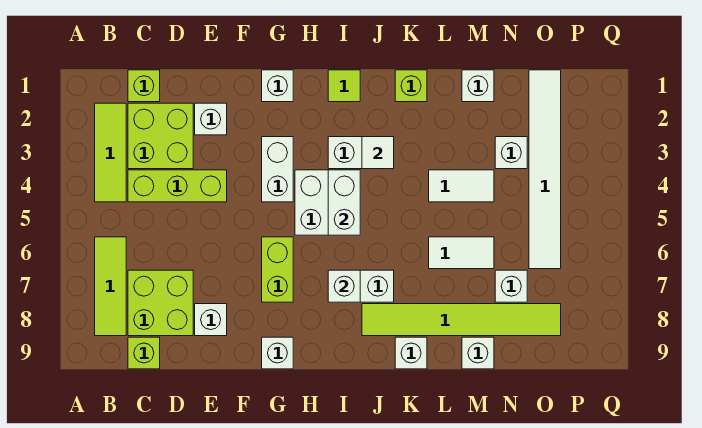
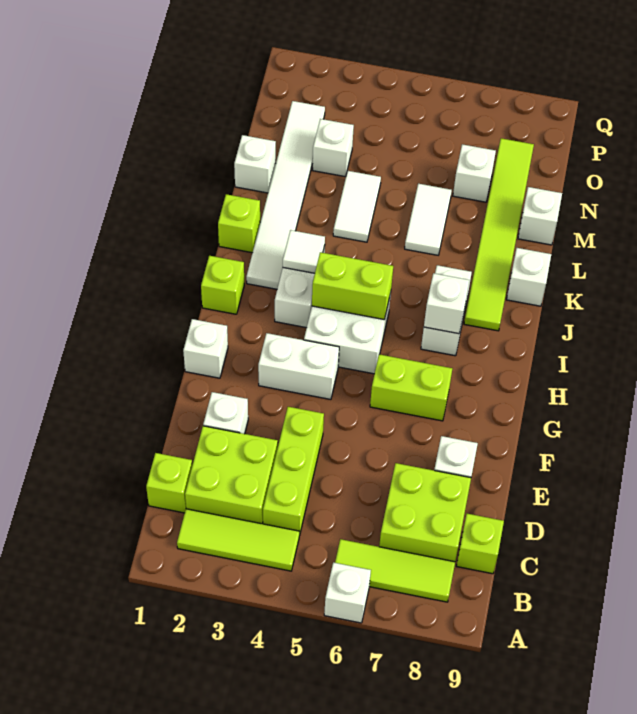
white brick G9 level 1 -> white brick A6 level 1
lime tile I1 level 1 -> lime brick I1 level 1
white brick I4:I5 level 2 -> lime brick I4:I5 level 2
white tile O1:O6 level 1 -> white tile J2:O2 level 1

